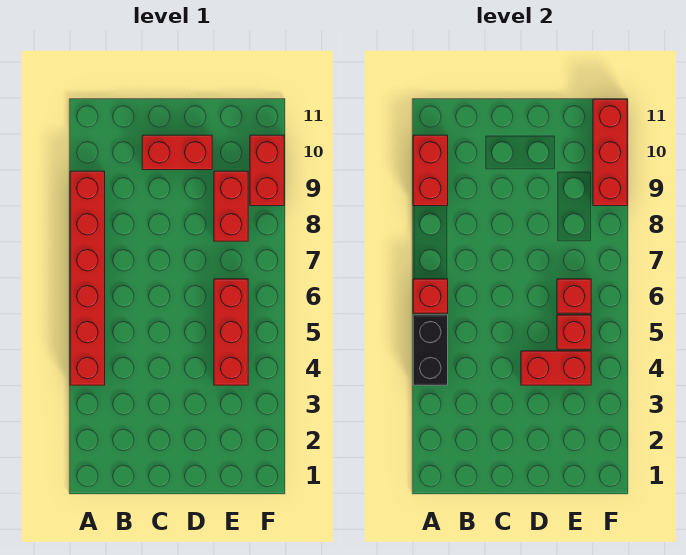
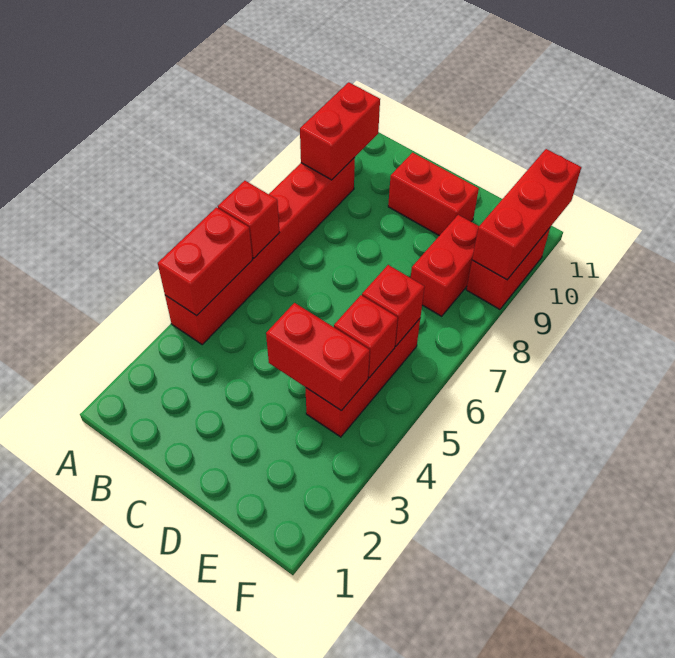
black brick A4:A5 level 2 -> red brick A4:A5 level 2

